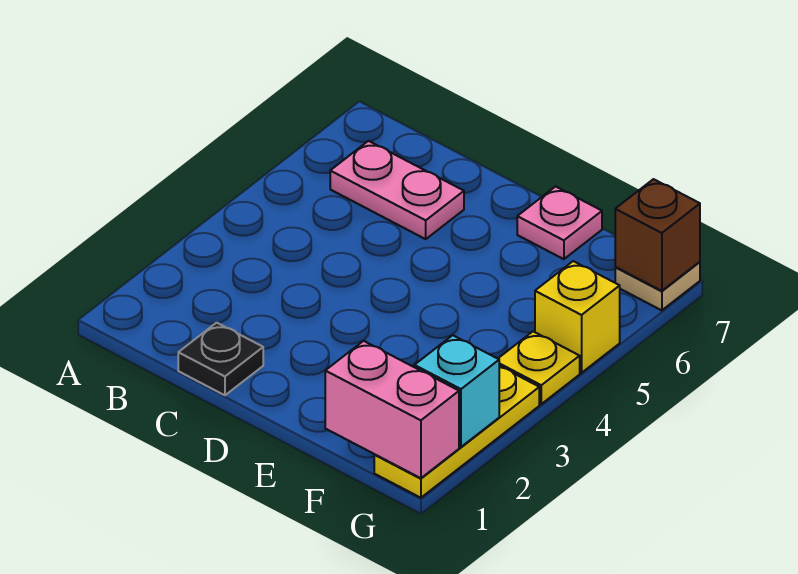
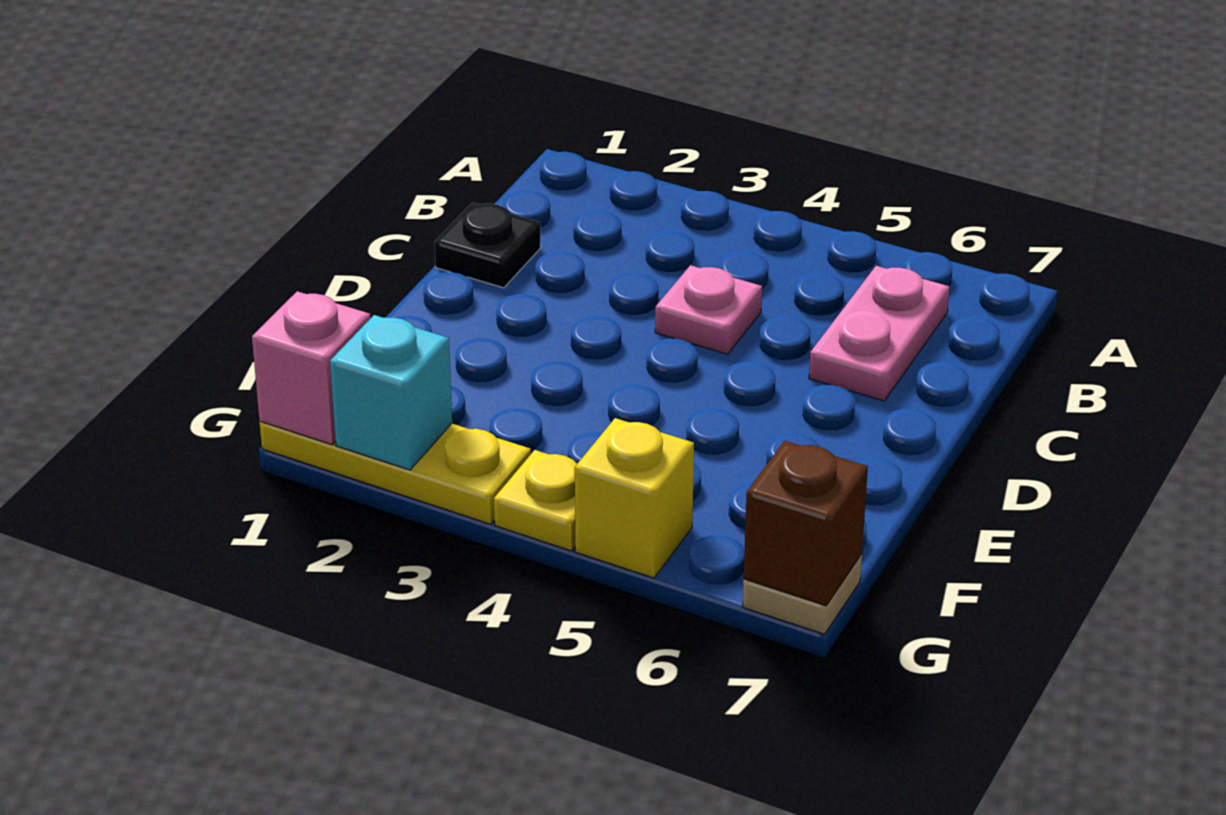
pink plate E7 level 1 -> pink plate C4 level 1
pink brick F1:G1 level 2 -> pink brick G1 level 2

